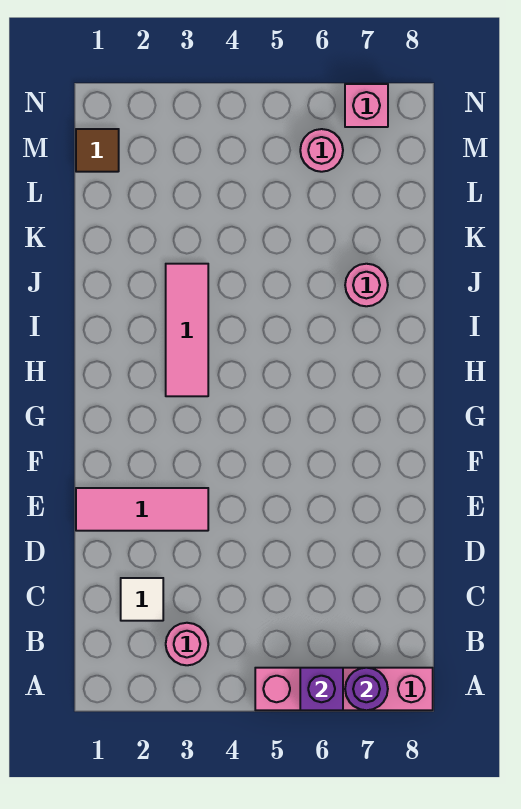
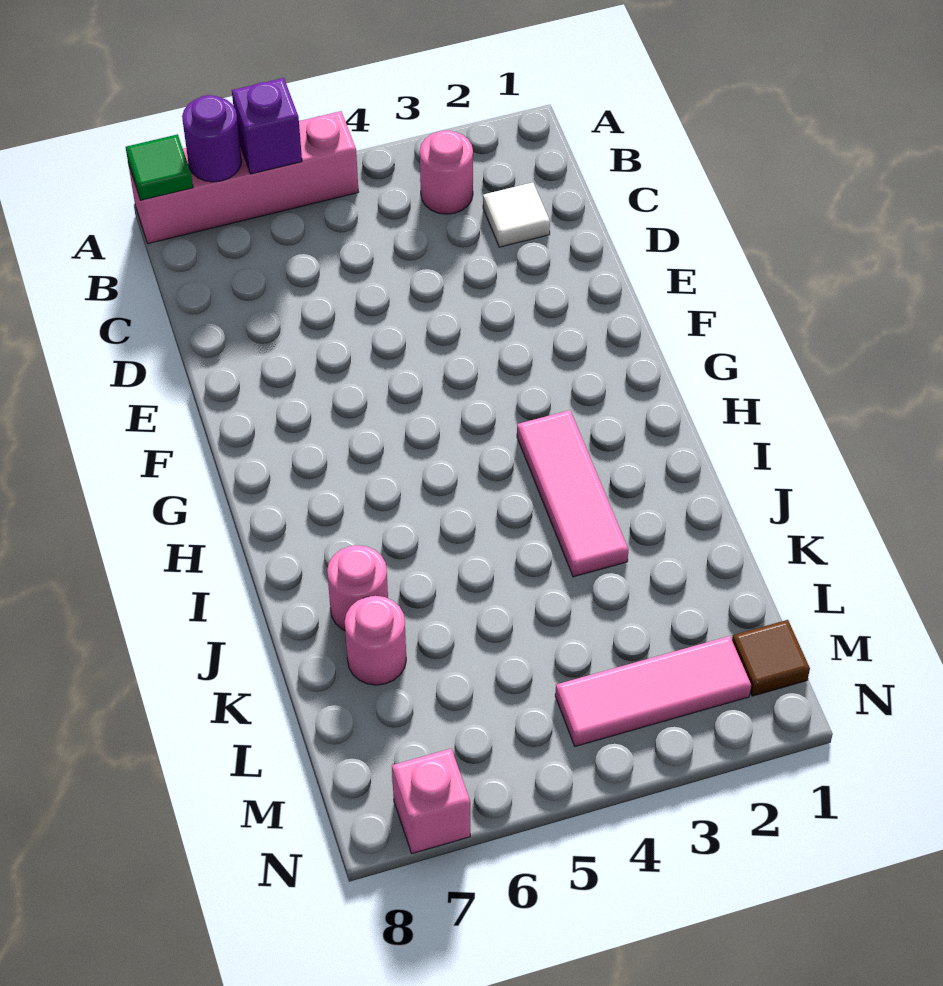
none -> green tile A8 level 2
pink tile E1:E3 level 1 -> pink tile M2:M4 level 1
pink round brick M6 level 1 -> pink round brick K7 level 1

